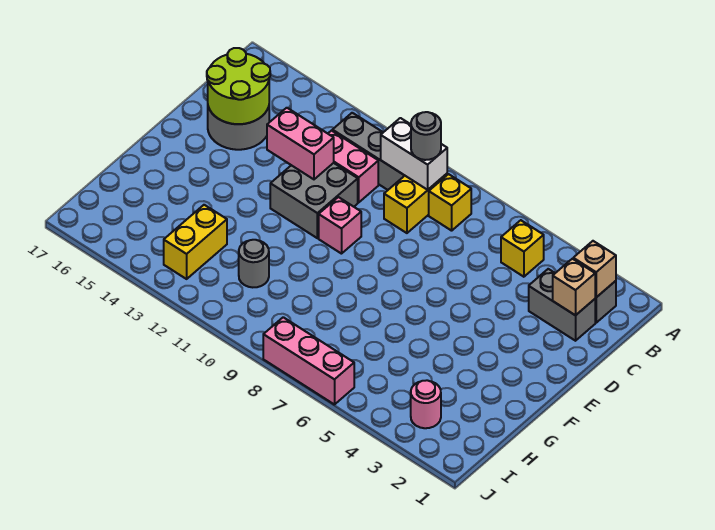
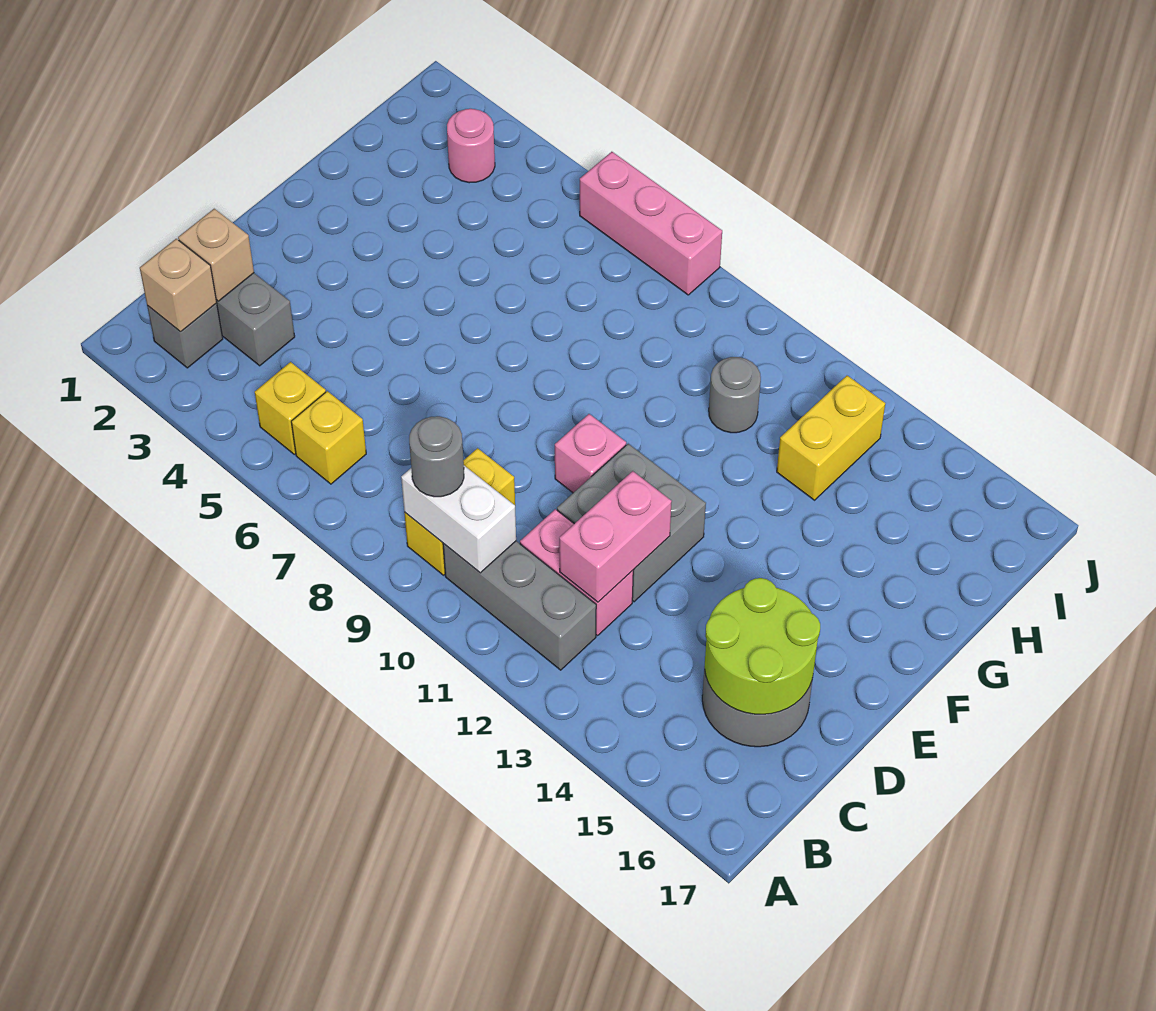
yellow brick B8 level 1 -> yellow brick B6 level 1
pink brick D12:D13 level 2 -> pink brick C12:D12 level 2

